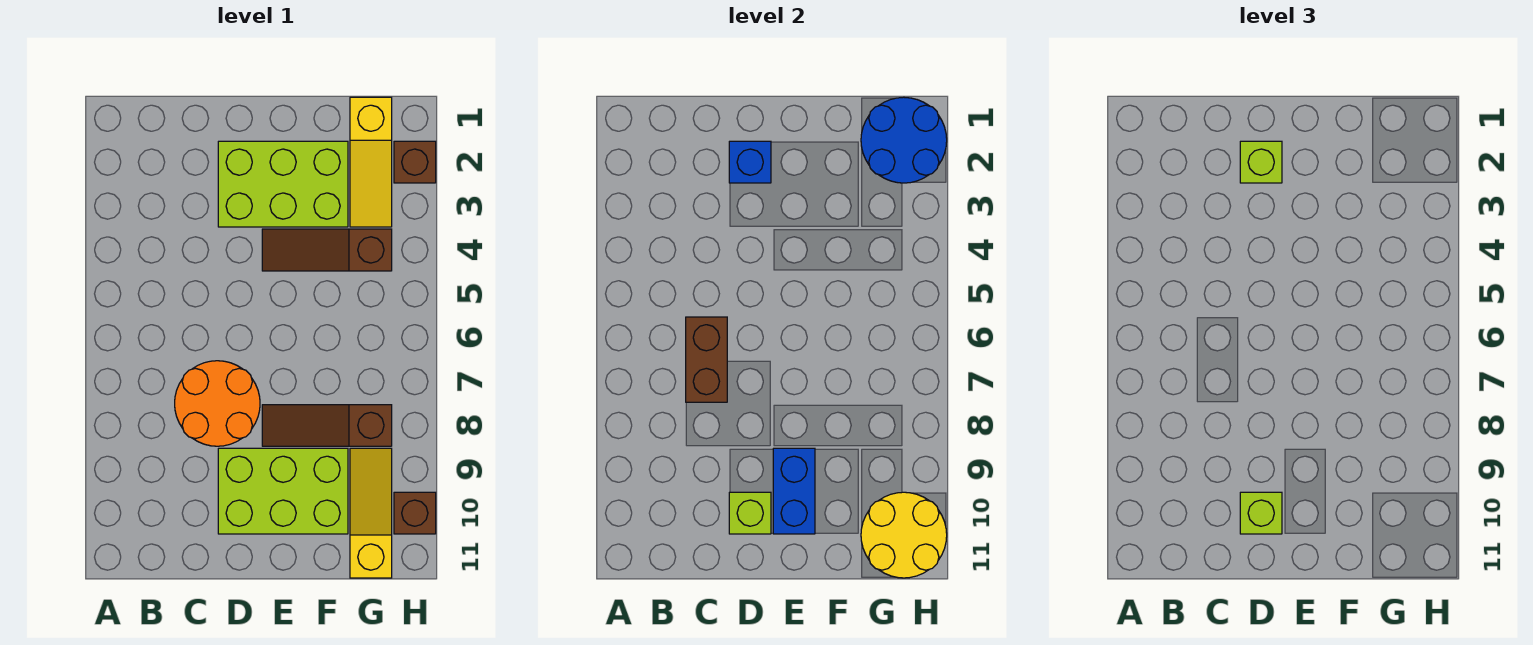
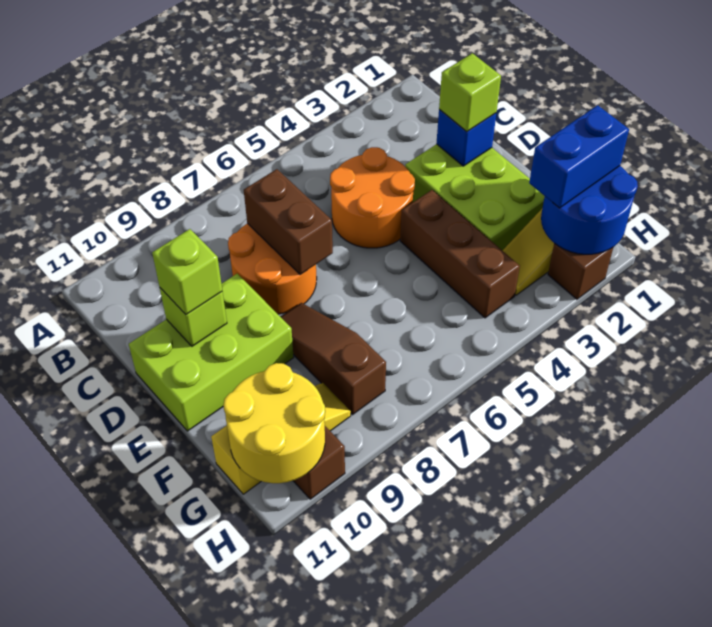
none -> orange round brick C4:D5 level 1
brown brick C6:C7 level 2 -> brown brick C7:D7 level 2
lime brick D9:F10 level 1 -> lime brick D9:E11 level 1
brown slope E4:G4 level 1 top G -> brown brick E4:G4 level 1
blue brick E9:E10 level 2 -> blue brick G1:G2 level 3

